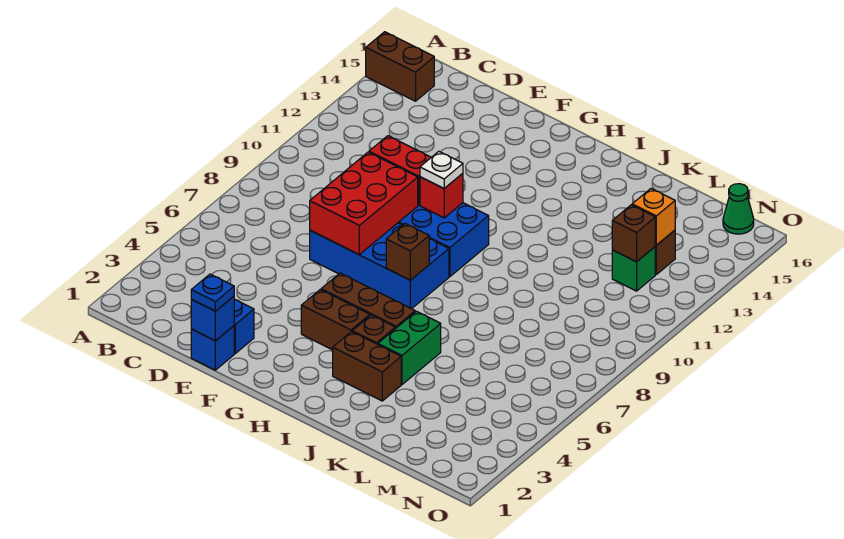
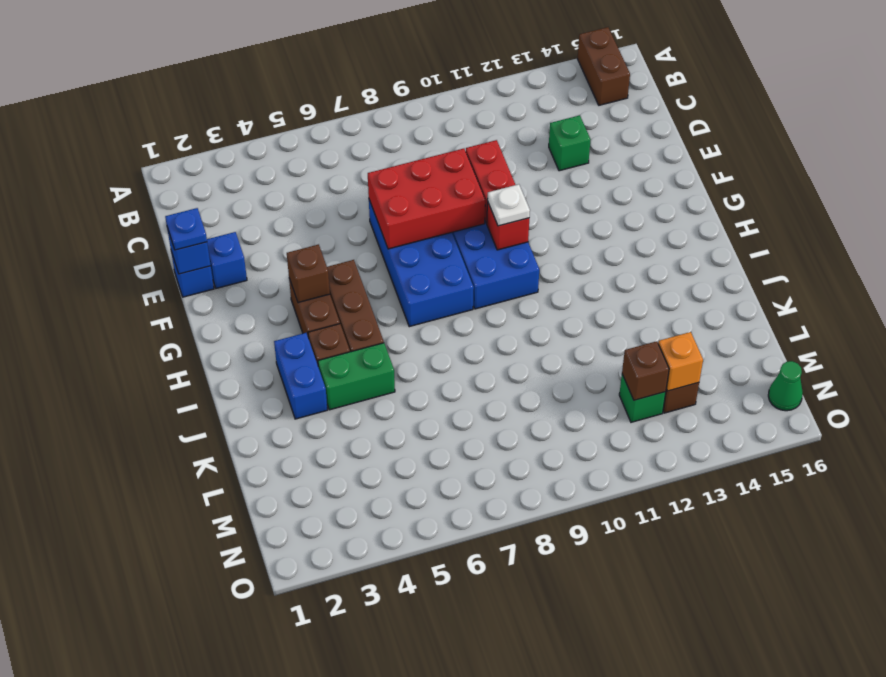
none -> green brick D13 level 1
brown brick H7 level 2 -> brown brick G4 level 2
brown brick I3:J3 level 1 -> blue brick I3:J3 level 1

